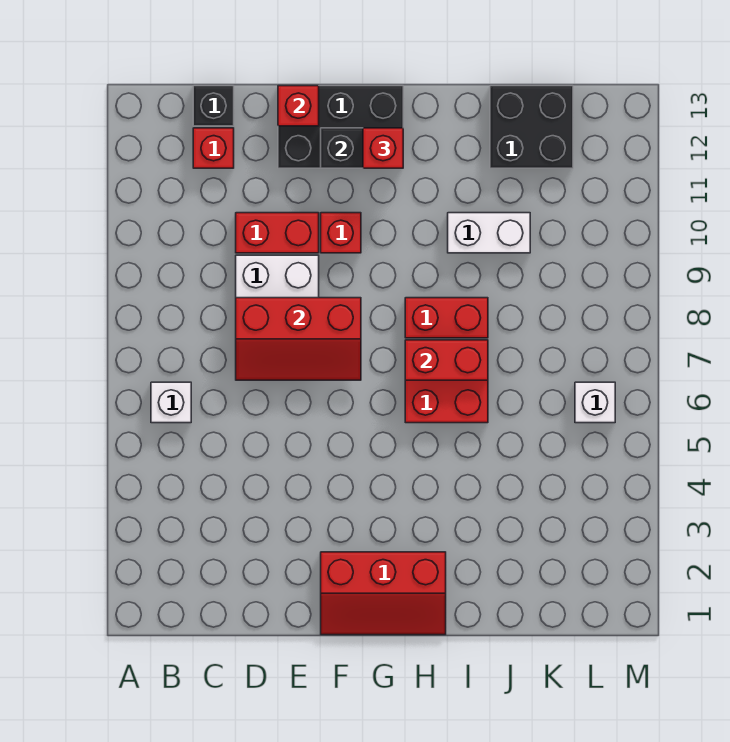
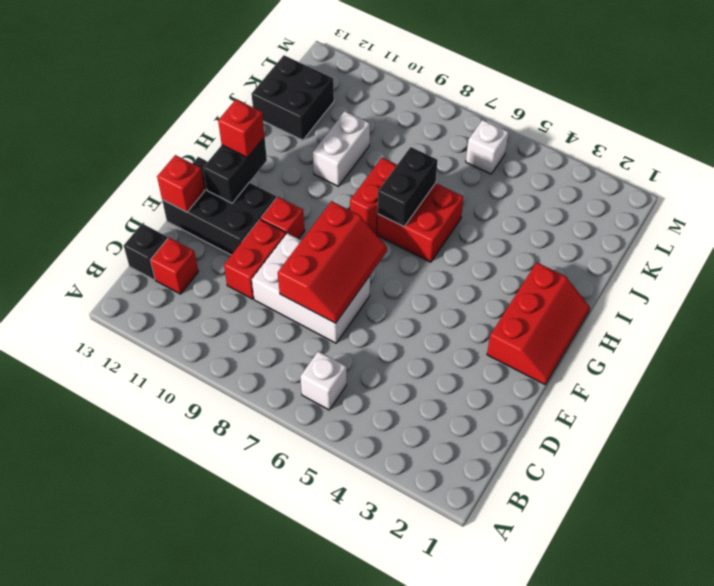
black brick E12:G13 level 1 -> black brick E11:F13 level 1
red brick H7:I7 level 2 -> black brick H7:I7 level 2

